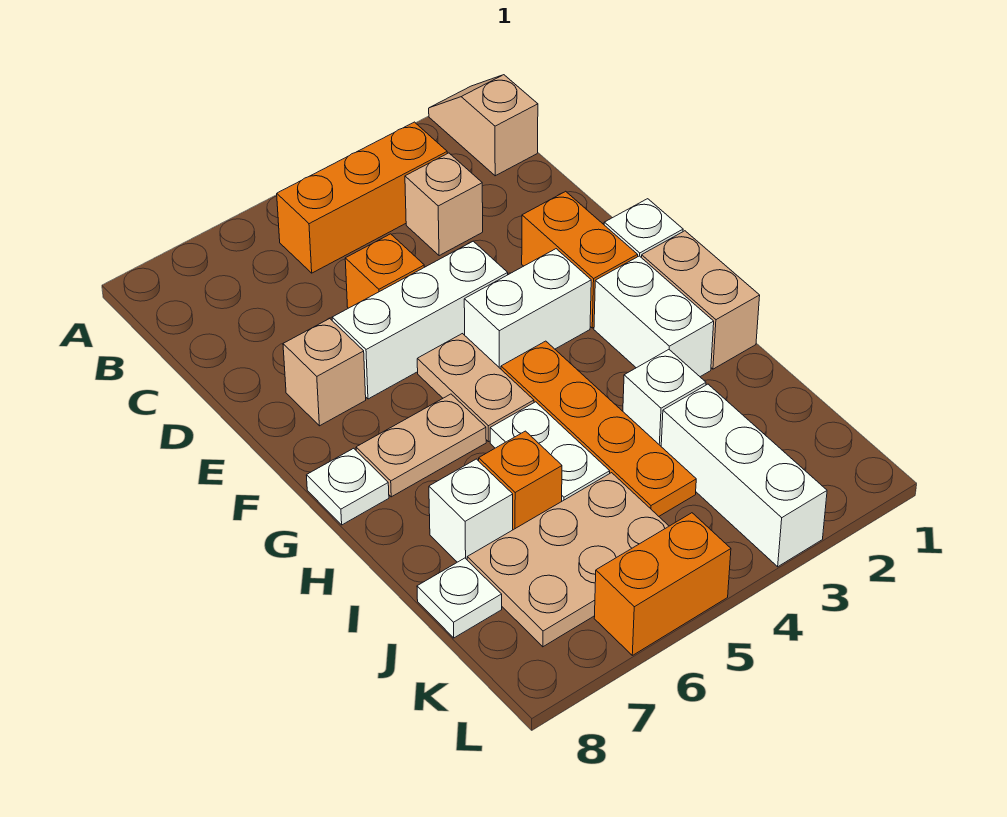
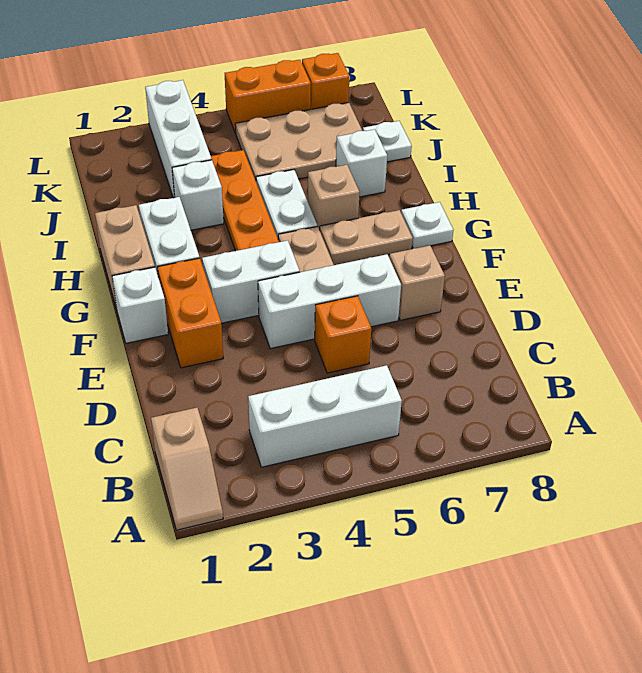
orange brick B3:B5 level 1 -> white brick B3:B5 level 1
tan brick C3 level 1 -> tan brick H6 level 1
orange brick I6 level 1 -> orange brick L7 level 1

